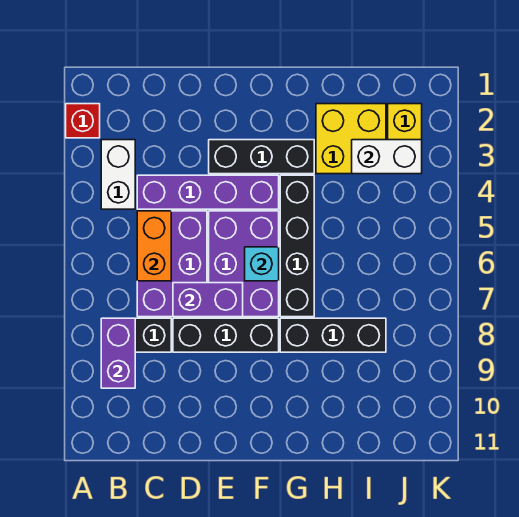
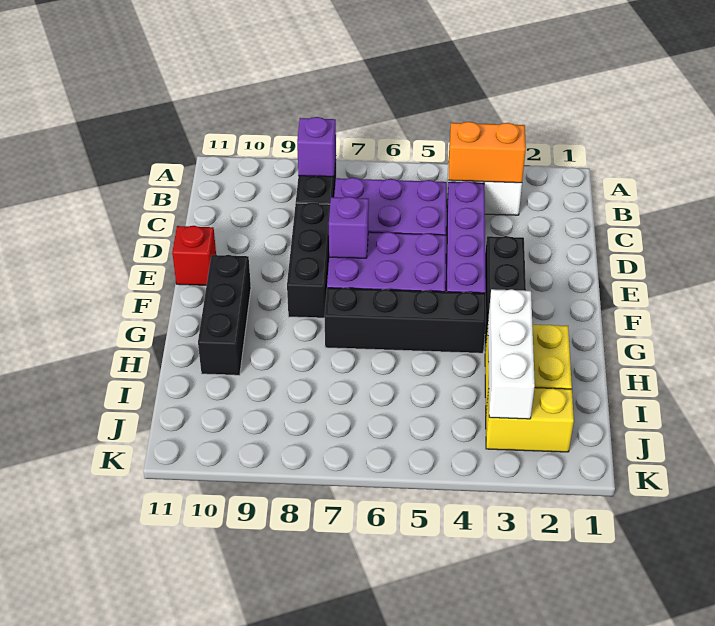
red brick A2 level 1 -> red brick E11 level 1
purple brick B8:B9 level 2 -> purple brick B8 level 2
orange brick C5:C6 level 2 -> orange brick B3:B4 level 2
purple brick D7:E7 level 2 -> purple brick E7 level 2
cyan brick F6 level 2 -> none
black brick G8:I8 level 1 -> black brick F10:H10 level 1
white brick I3:J3 level 2 -> white brick H3:J3 level 2

